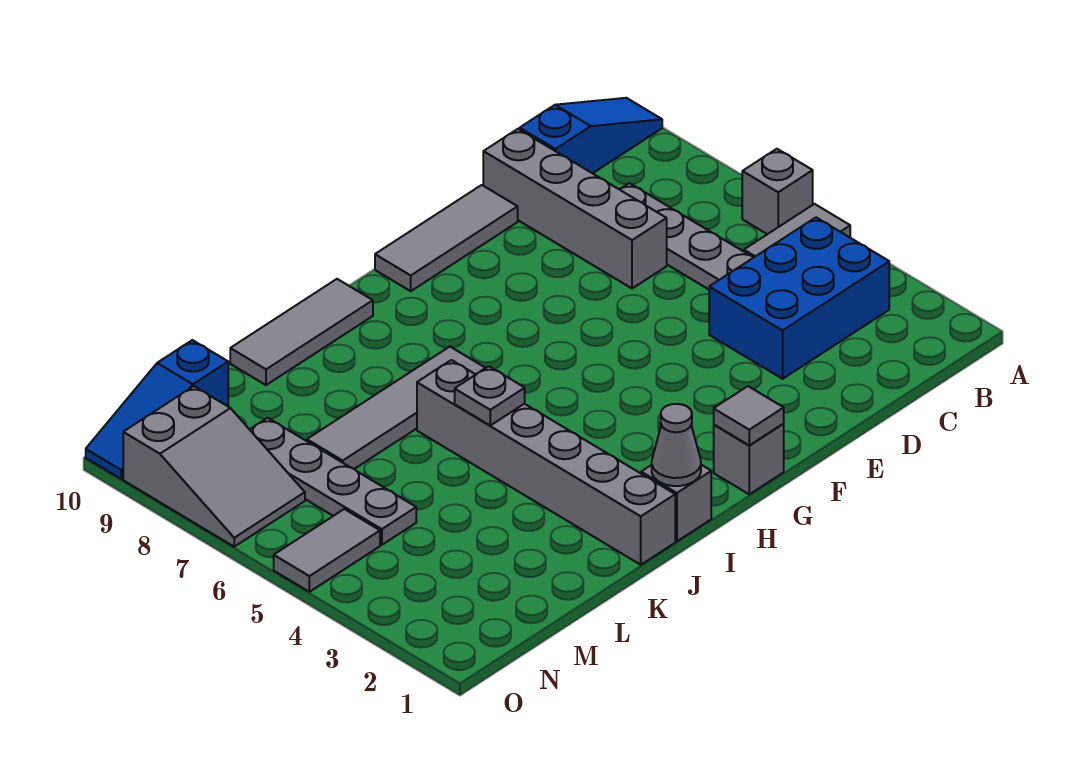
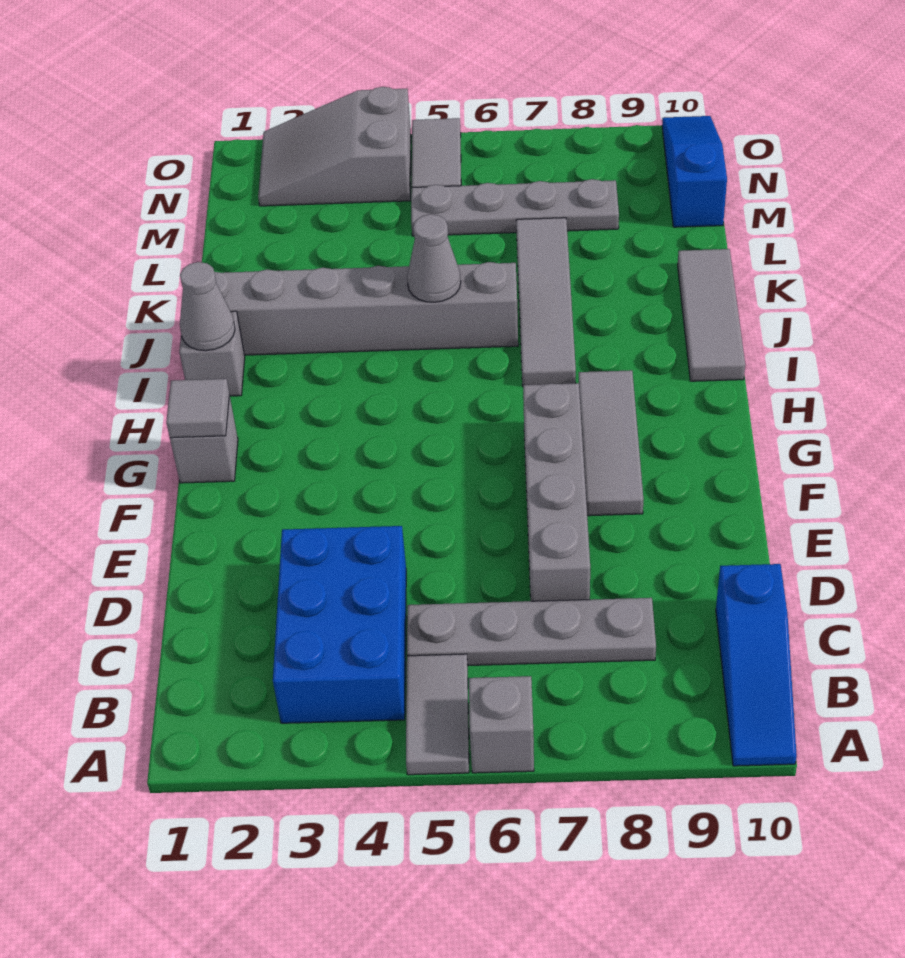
grey brick D7:D10 level 1 -> grey brick D7:G7 level 1
grey tile E10:G10 level 1 -> grey tile F8:H8 level 1
grey plate J5 level 2 -> grey cone J5 level 2
grey slope N7:O9 level 1 top 9 -> grey slope N2:O4 level 1 top 4

